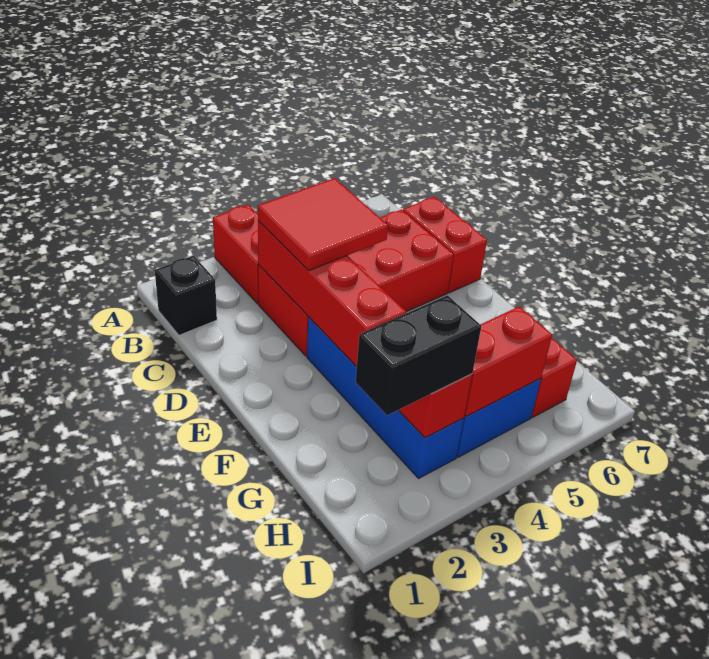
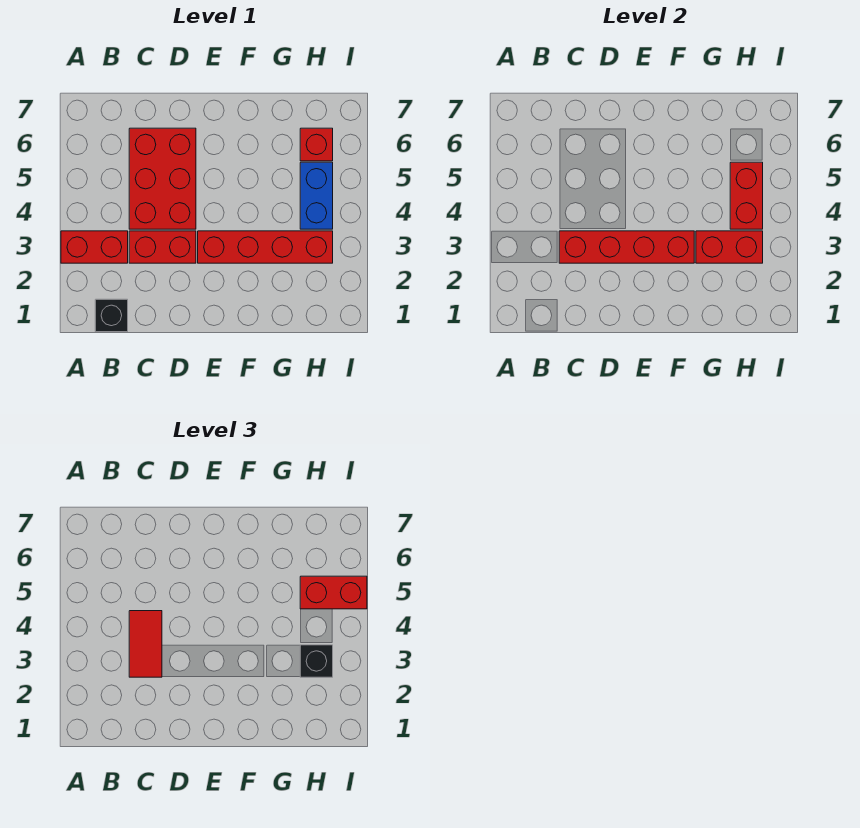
red tile C3:D4 level 3 -> red tile C3:C4 level 3
red brick C7:D7 level 1 -> red brick H5:I5 level 3
blue brick E3:H3 level 1 -> red brick E3:H3 level 1
black brick H2:H3 level 3 -> black brick H3 level 3

